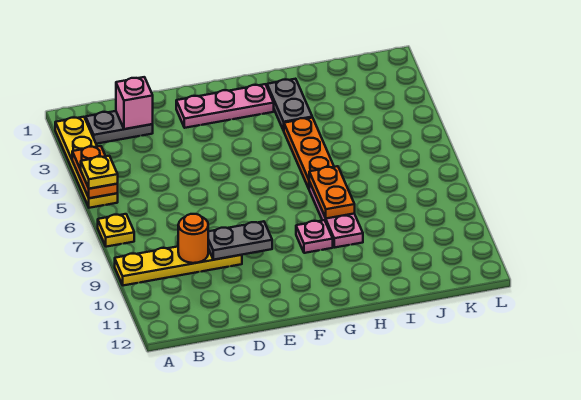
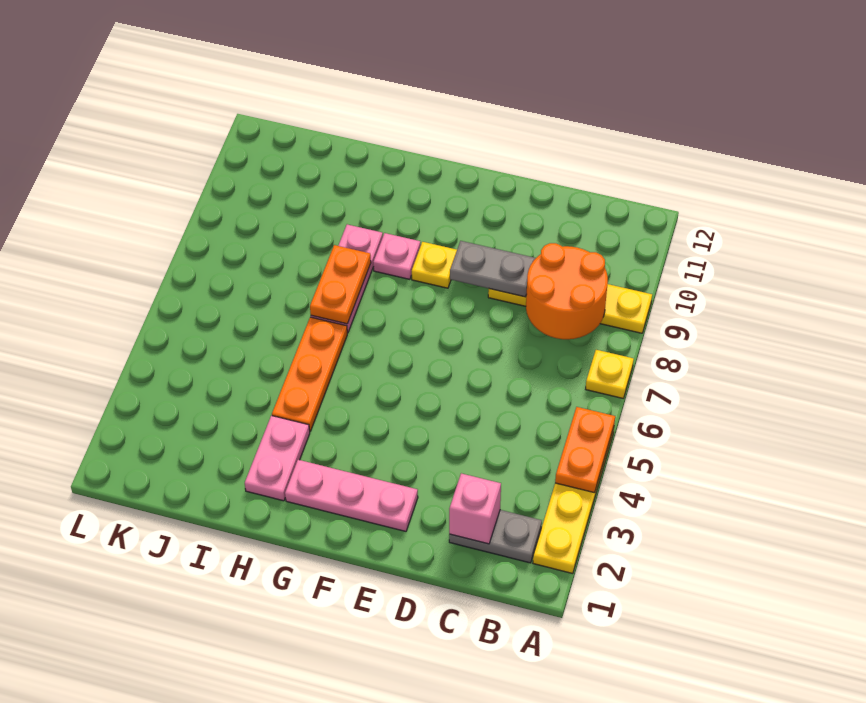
yellow plate A5 level 3 -> yellow plate F9 level 1
orange round brick C9 level 2 -> orange round brick B8:C9 level 2
grey plate H2:H3 level 1 -> pink plate H2:H3 level 1

